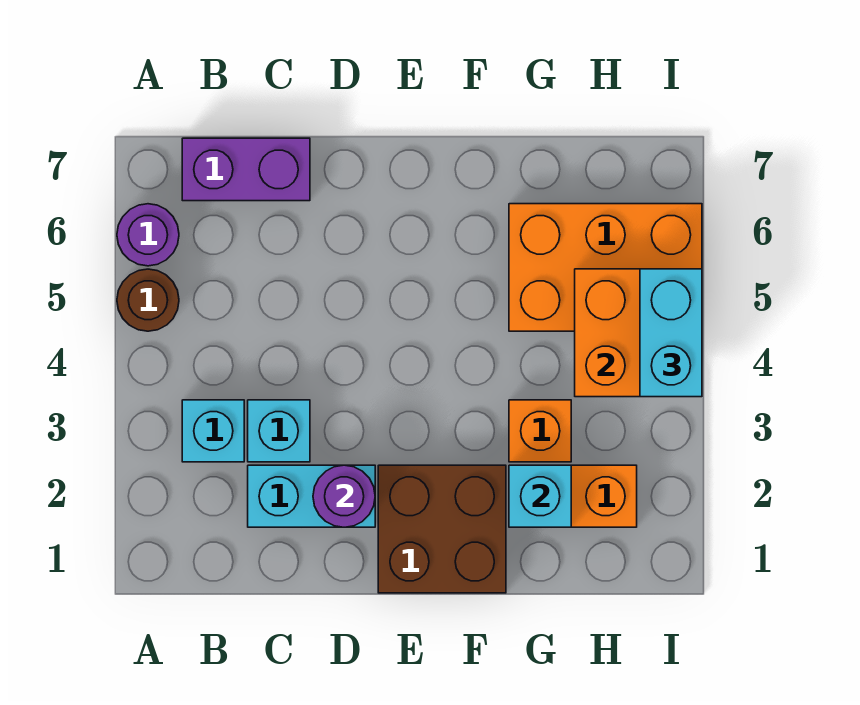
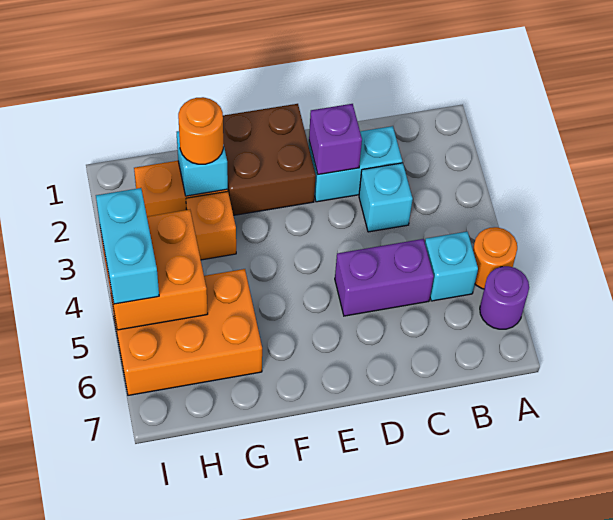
brown round brick A5 level 1 -> orange round brick A5 level 1
cyan brick B3 level 1 -> cyan brick B5 level 1
purple brick B7:C7 level 1 -> purple brick C5:D5 level 1
purple round brick D2 level 2 -> purple brick D2 level 2
none -> orange round brick G2 level 3

